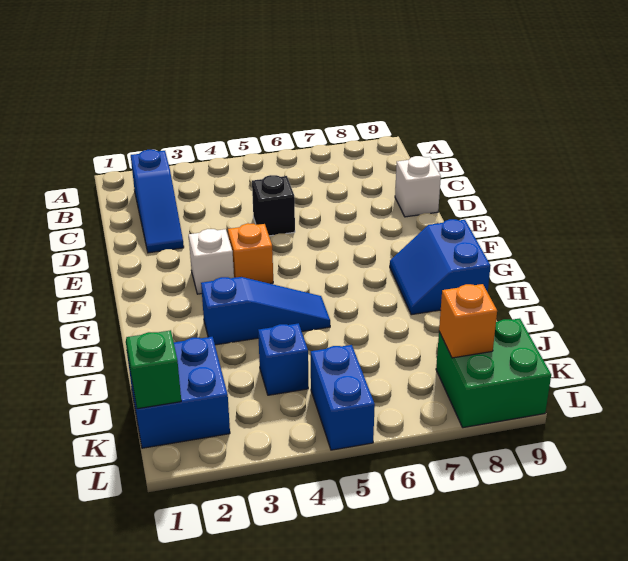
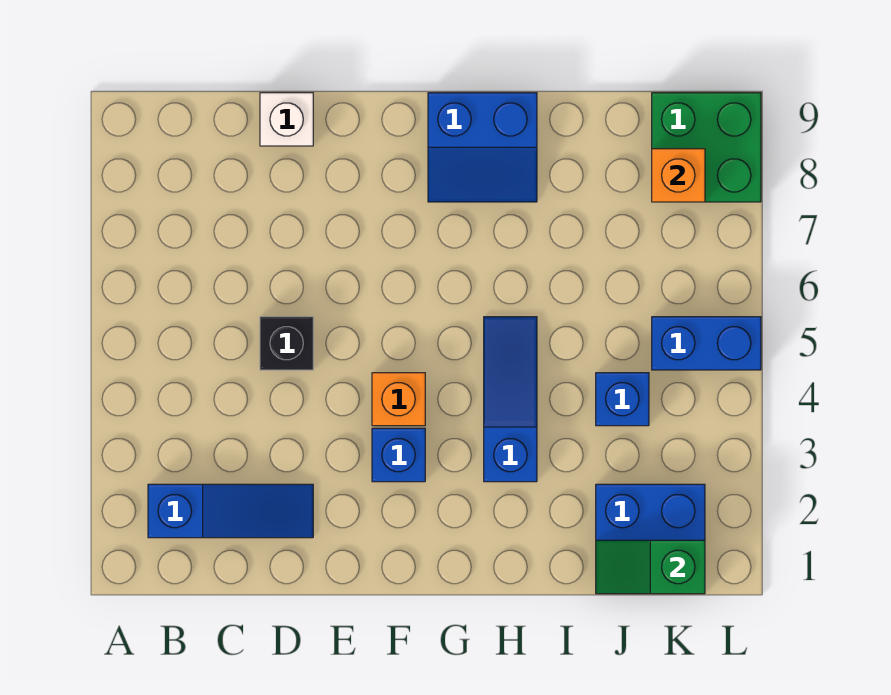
white brick F3 level 1 -> blue brick F3 level 1

